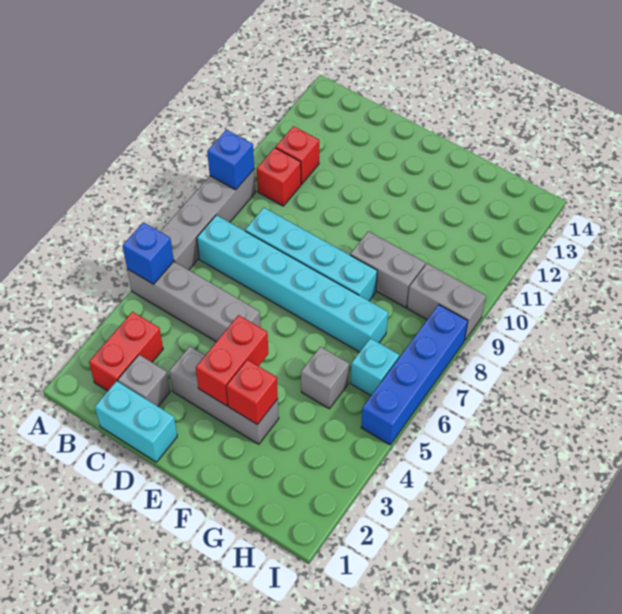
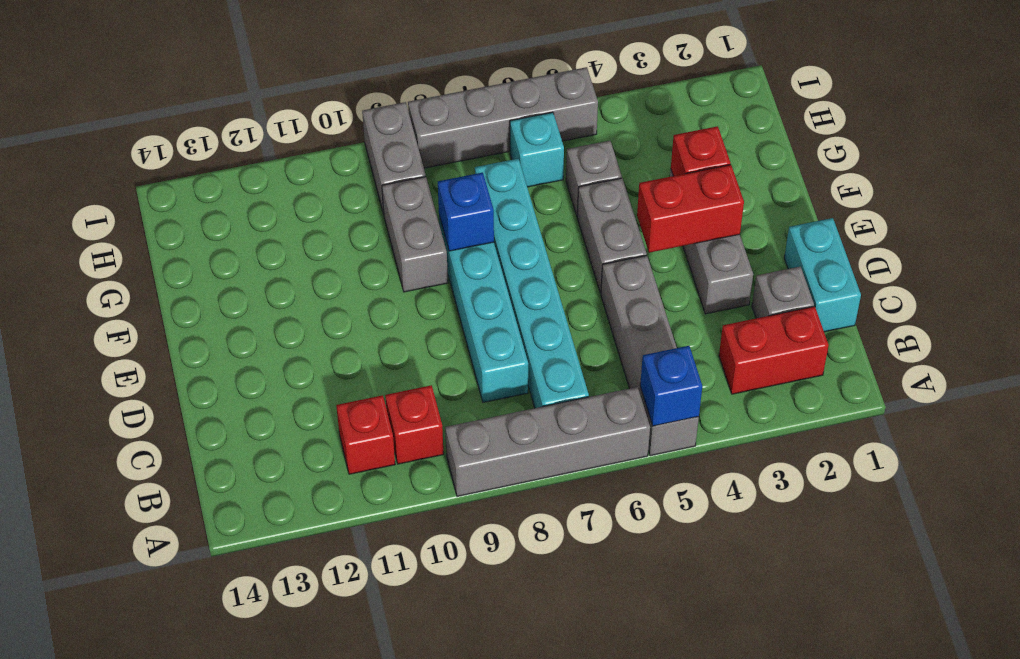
blue brick A9 level 2 -> blue brick F8 level 2
none -> grey brick E5:F5 level 1
blue brick I5:I8 level 1 -> grey brick I5:I8 level 1

